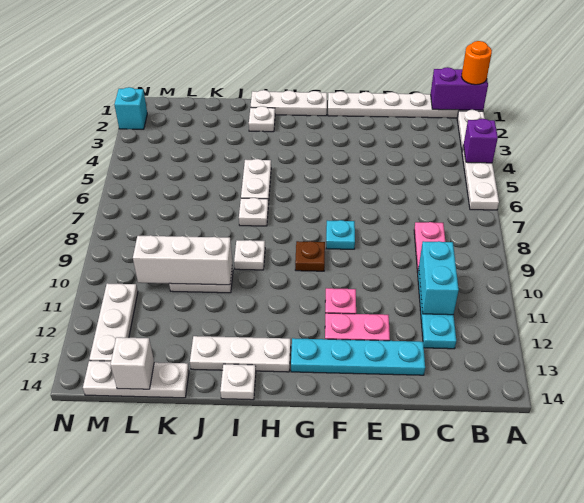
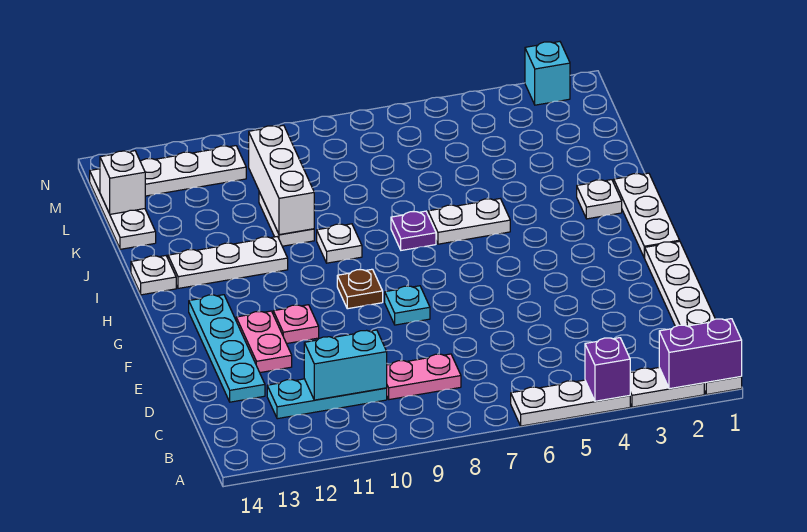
purple brick A1:B1 level 2 -> purple brick A1:A2 level 2
orange round brick A1 level 3 -> none
white plate H13:J13 level 1 -> white plate I11:I13 level 1
white plate I7 level 1 -> purple plate I7 level 1

